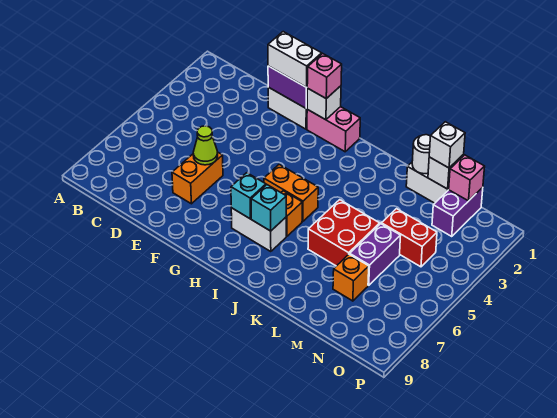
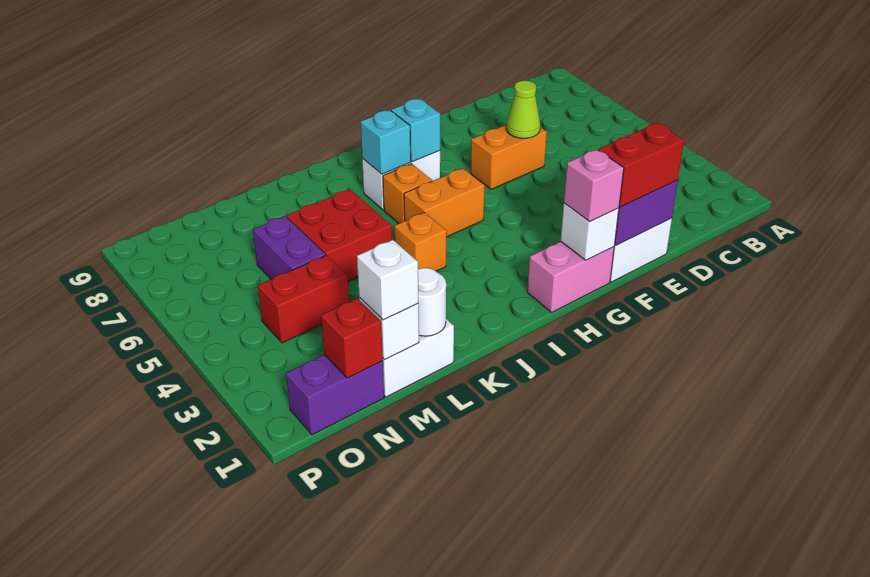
white brick E1:F1 level 3 -> red brick E1:F1 level 3
orange brick E6:E7 level 1 -> orange brick E6:F6 level 1
orange brick M7 level 1 -> orange brick J4 level 1
purple brick N1:N2 level 1 -> purple brick N1:O1 level 1
pink brick N1 level 2 -> red brick N1 level 2

